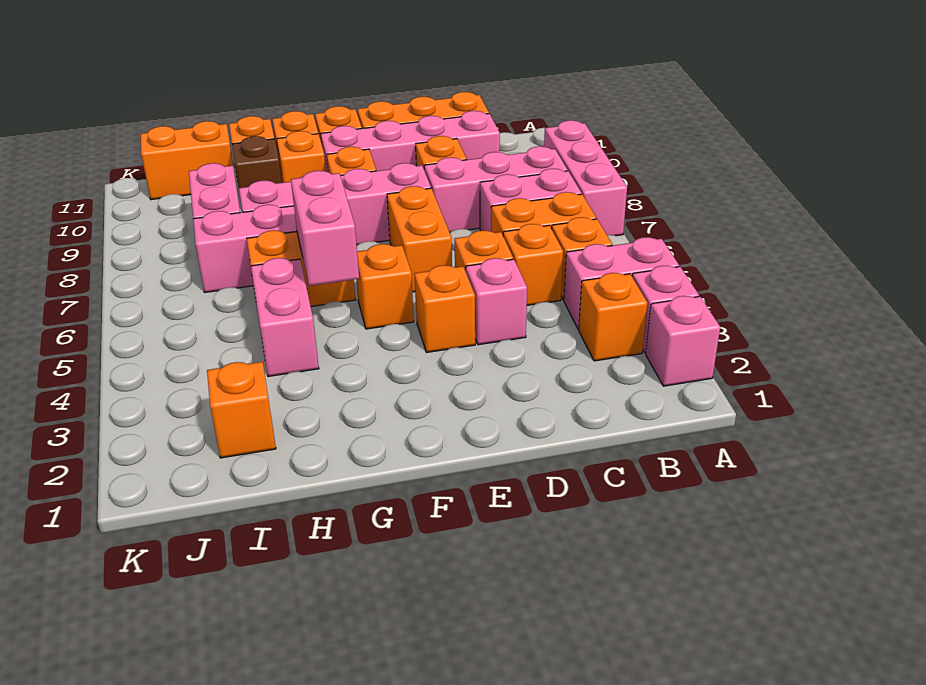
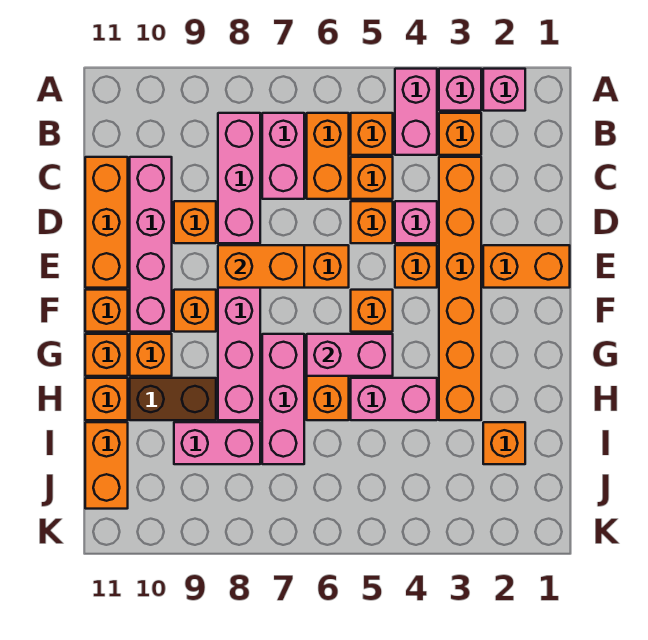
pink brick A7:A9 level 1 -> none
none -> orange brick C3:H3 level 1
none -> orange brick E1:E2 level 1
none -> orange brick E7:E8 level 2
brown brick H10 level 1 -> brown brick H9:H10 level 1

